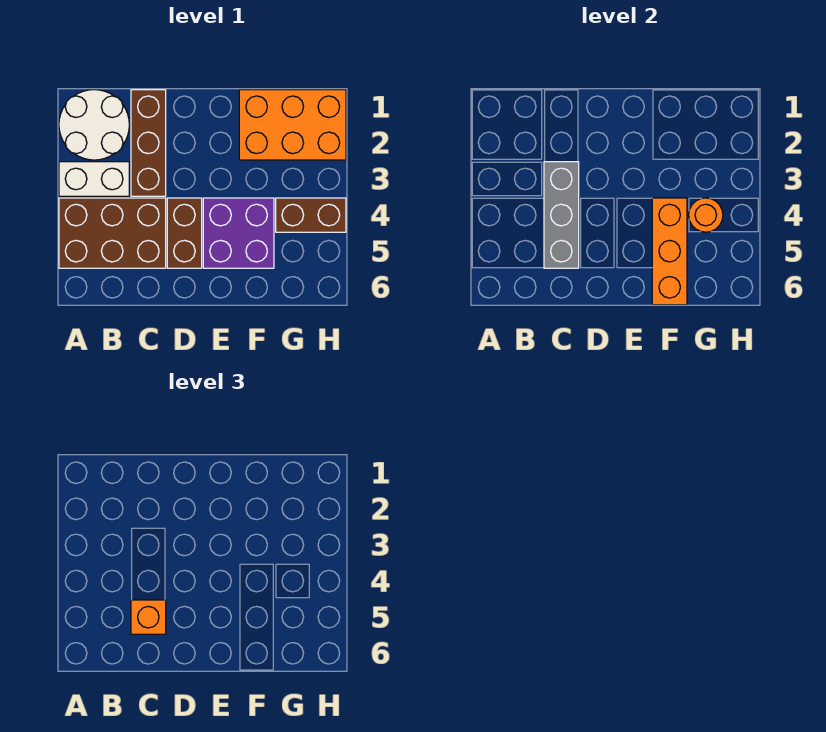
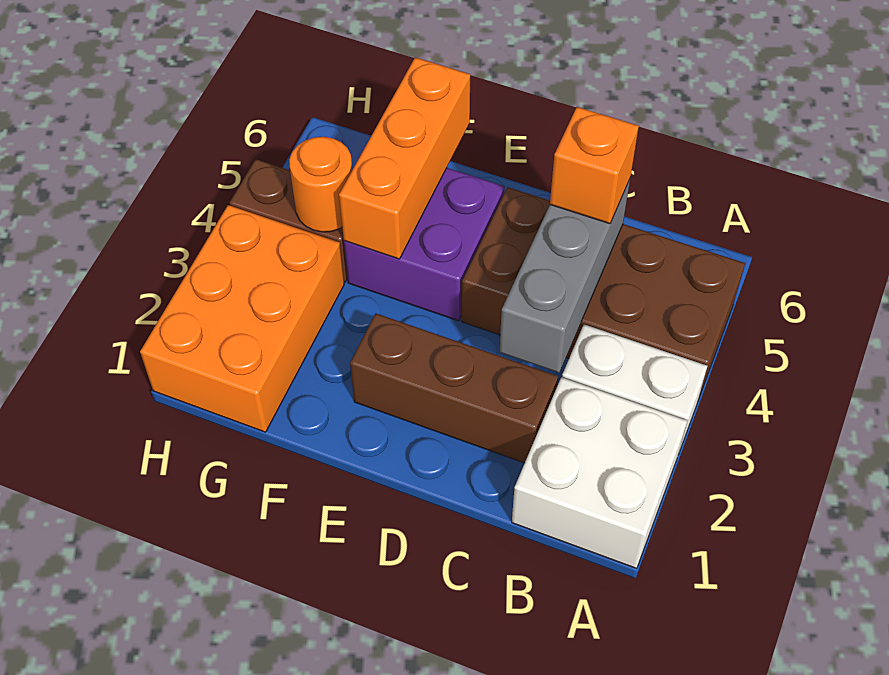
white round brick A1:B2 level 1 -> white brick A1:B2 level 1
brown brick C1:C3 level 1 -> brown brick C2:E2 level 1
orange brick F1:H2 level 1 -> orange brick G1:H3 level 1

